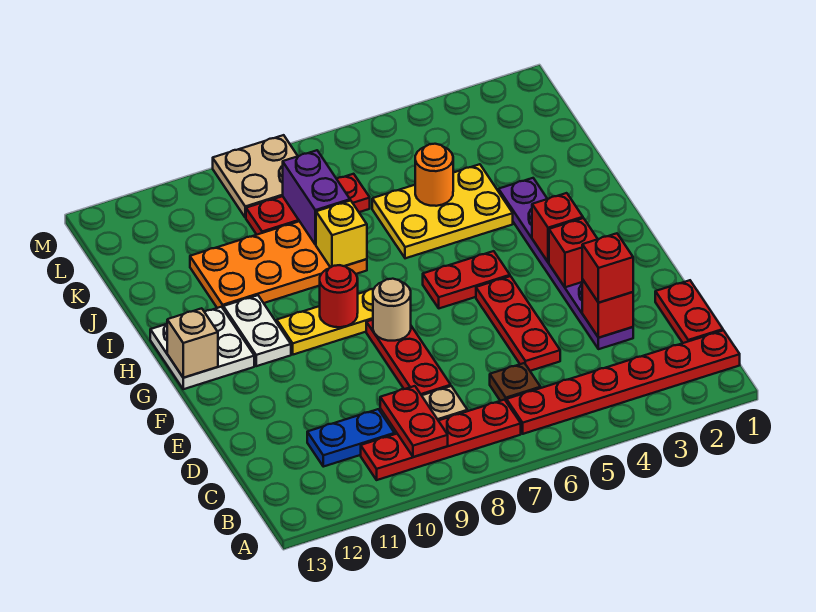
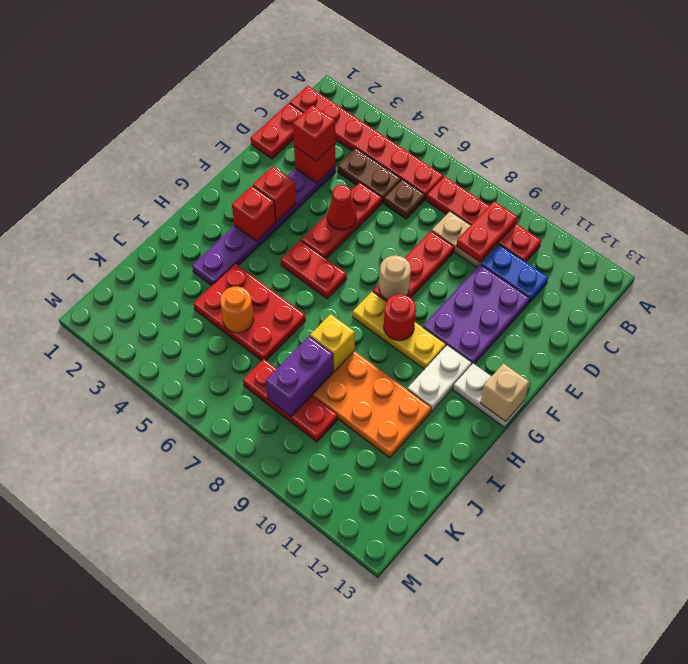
none -> brown plate C4:C5 level 1
none -> purple plate D10:F11 level 1
none -> red cone E5 level 2
white plate G12:H13 level 1 -> white plate G12:G13 level 1
yellow plate I4:J6 level 1 -> red plate I4:J6 level 1
tan plate L8:M9 level 1 -> none

